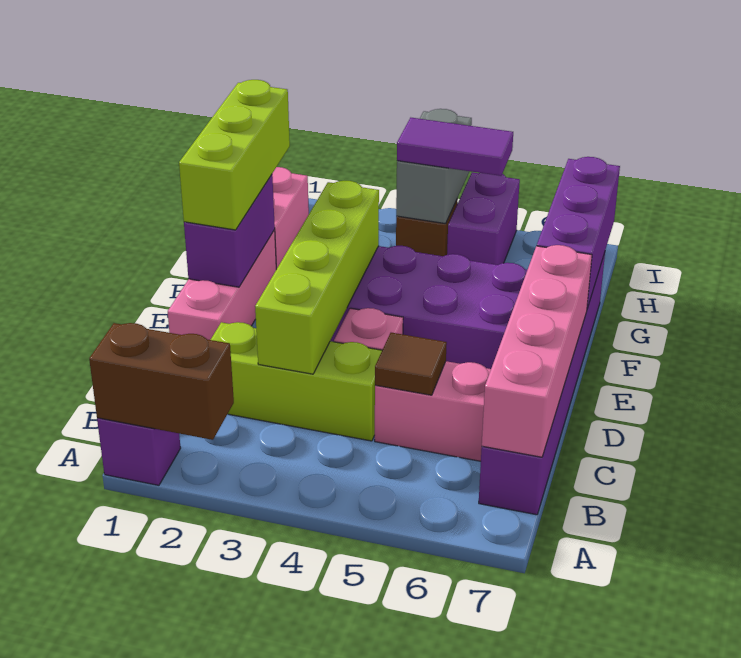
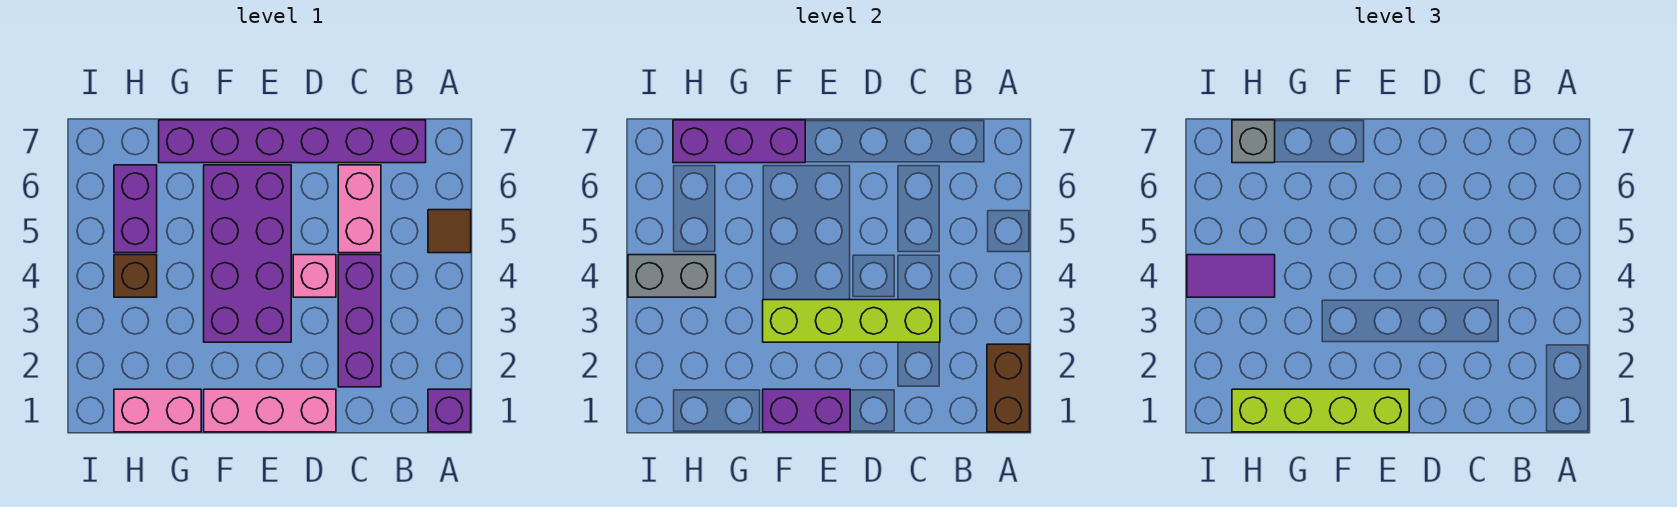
pink brick B7:E7 level 2 -> none
lime brick C2:C4 level 1 -> purple brick C2:C4 level 1
brown tile C5 level 2 -> brown tile A5 level 1
lime brick E1:G1 level 3 -> lime brick E1:H1 level 3
purple tile H4:H5 level 3 -> purple tile H4:I4 level 3
purple brick H5:I5 level 1 -> purple brick H5:H6 level 1
none -> grey brick H7 level 3

